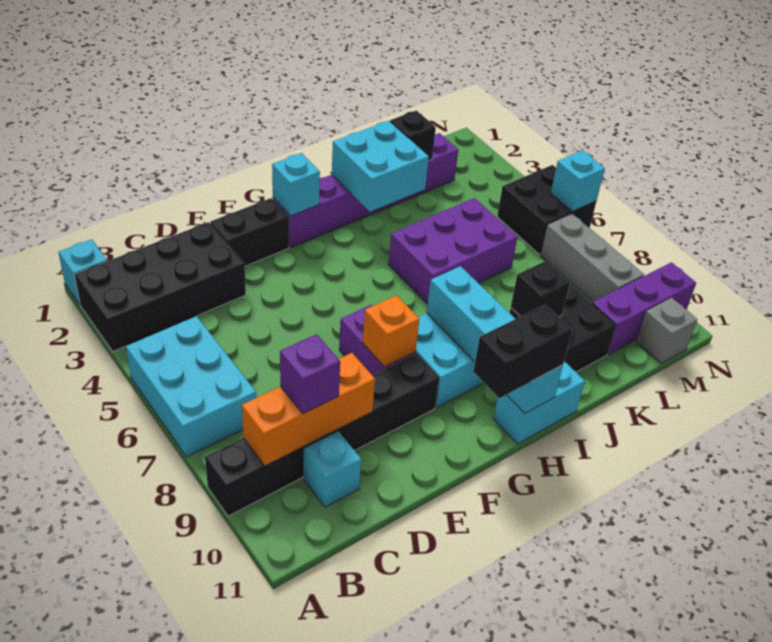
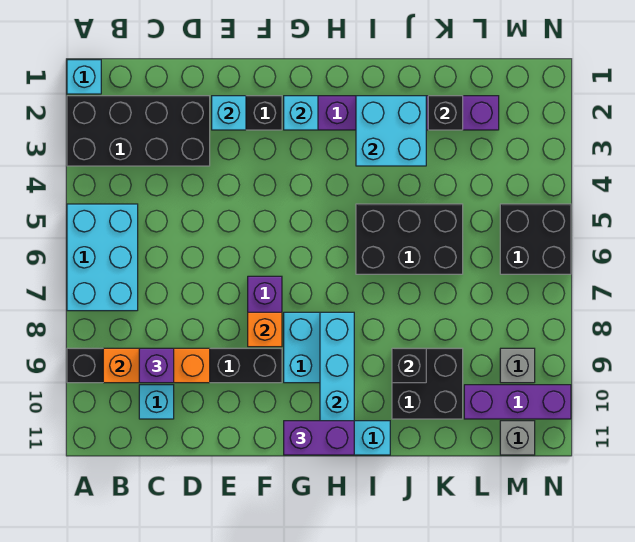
black brick G11:H11 level 3 -> purple brick G11:H11 level 3
purple brick I5:K6 level 1 -> black brick I5:K6 level 1
grey brick M7:M9 level 1 -> grey brick M9 level 1
cyan brick N6 level 2 -> cyan brick E2 level 2

